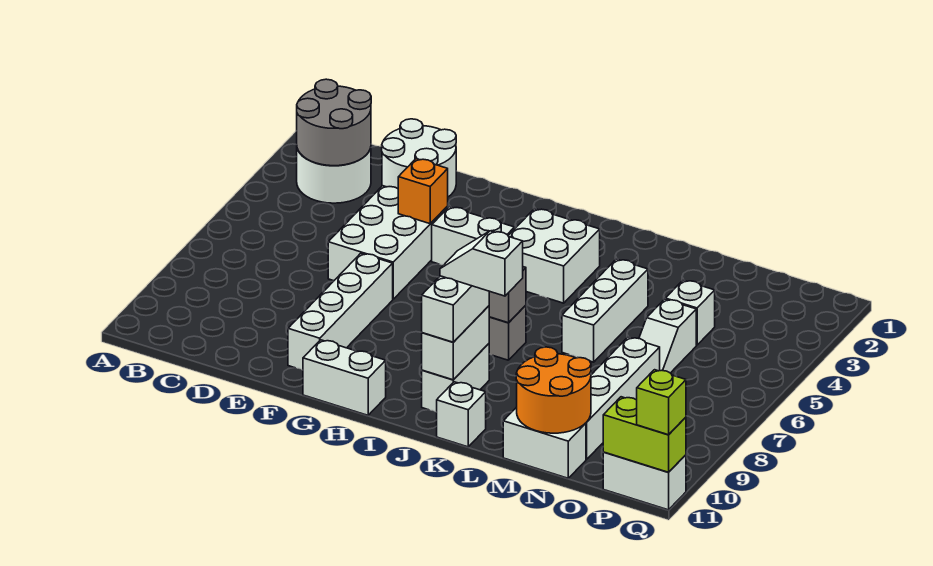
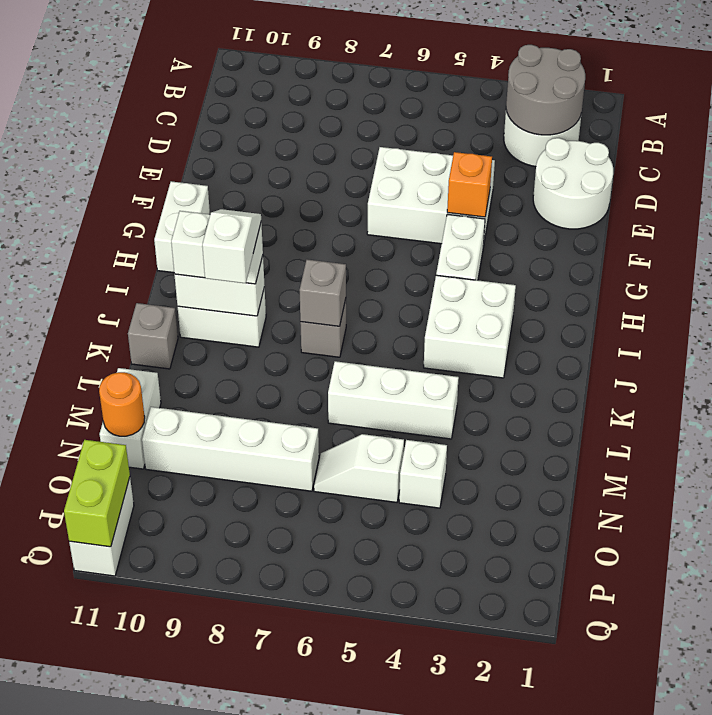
white brick F7:F10 level 1 -> none
white brick K11 level 1 -> grey brick K11 level 1
orange round brick M10:N11 level 2 -> orange round brick N11 level 2
lime brick Q11 level 3 -> none

